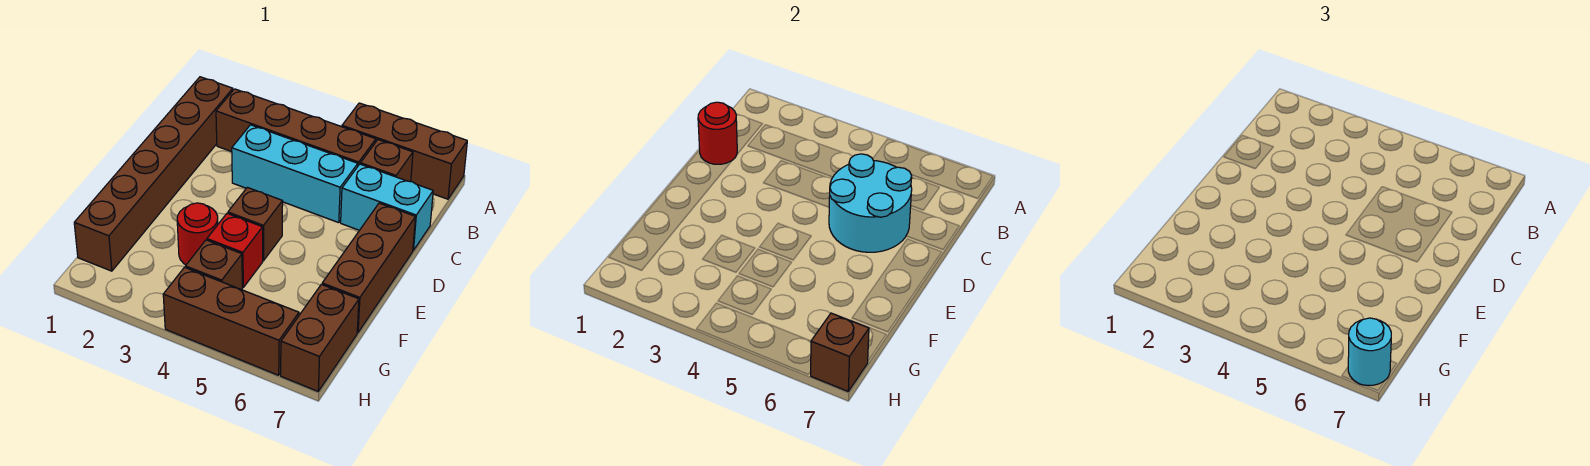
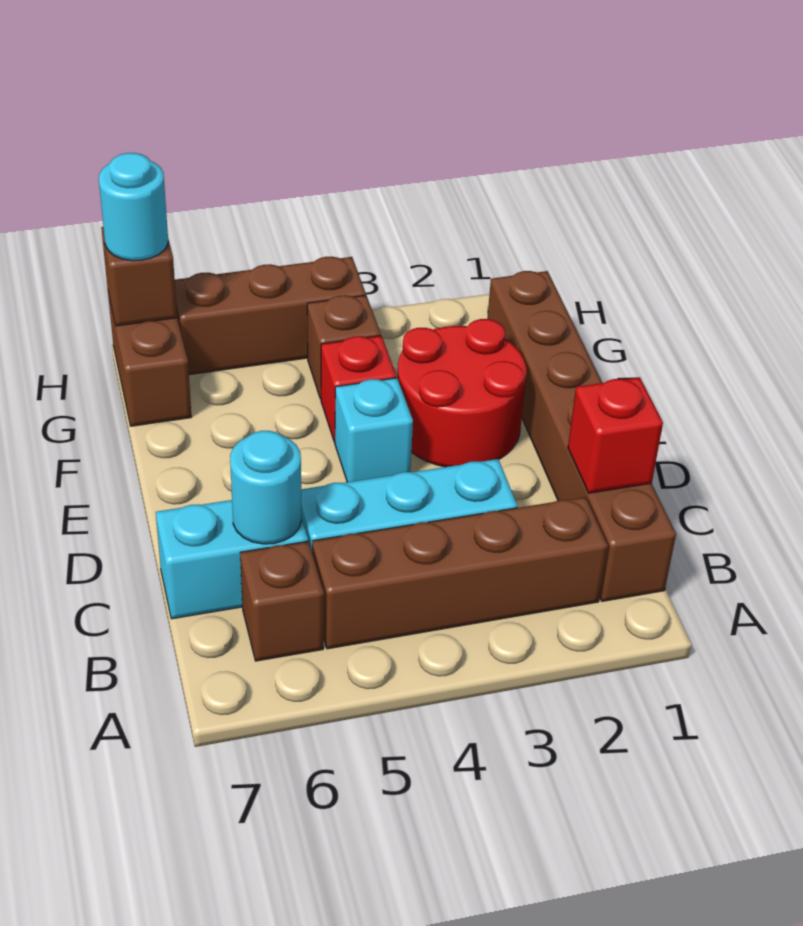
brown brick A5:A7 level 1 -> none
red round brick C1 level 2 -> red brick C1 level 2
cyan round brick C5:D6 level 2 -> cyan round brick C6 level 2
brown brick D7:F7 level 1 -> none
brown brick E4 level 1 -> cyan brick E4 level 1
red round brick F3 level 1 -> red round brick E2:F3 level 1

